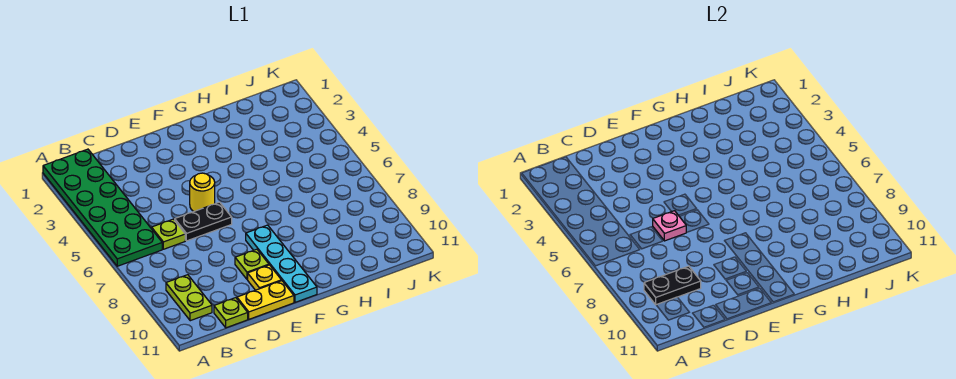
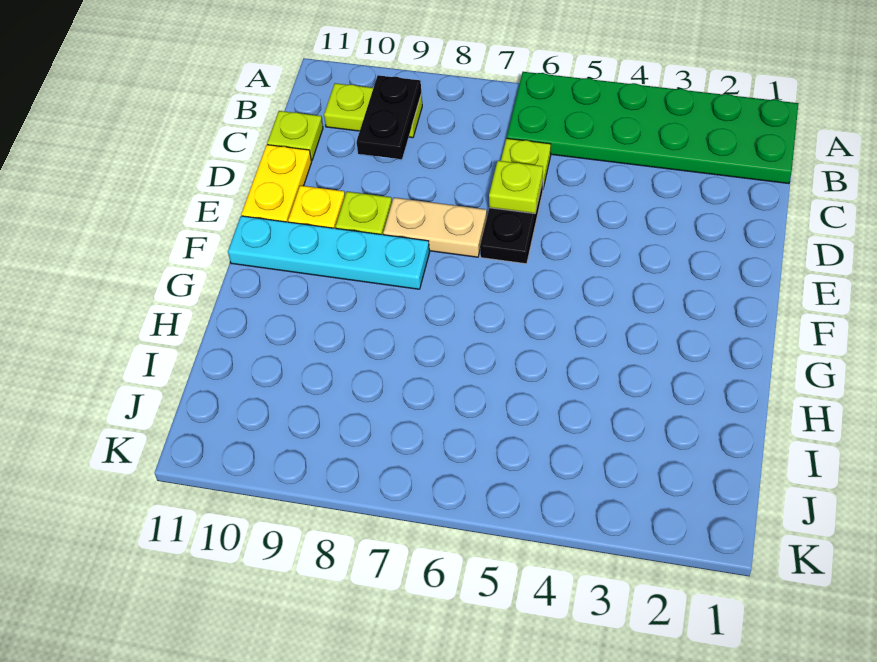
pink plate D6 level 2 -> lime plate D6 level 2
yellow round brick E5 level 1 -> none
none -> tan plate E7:E8 level 1

